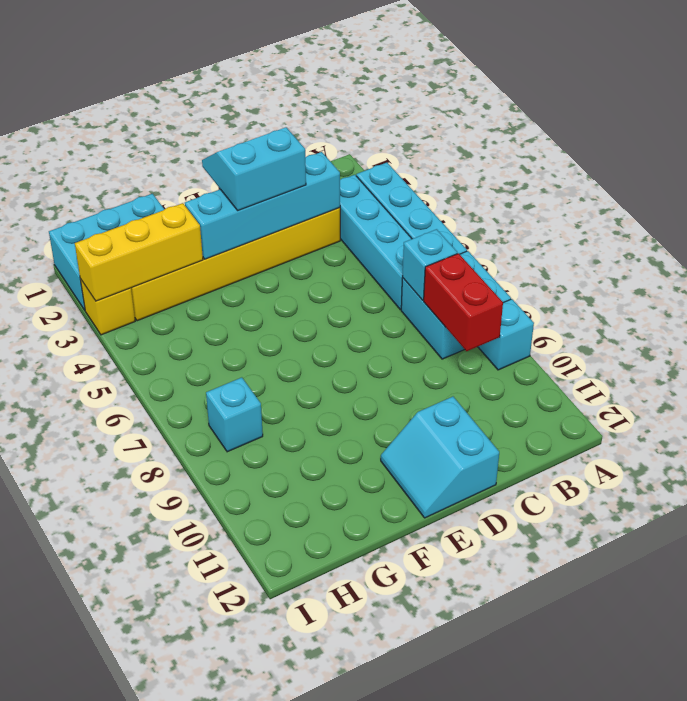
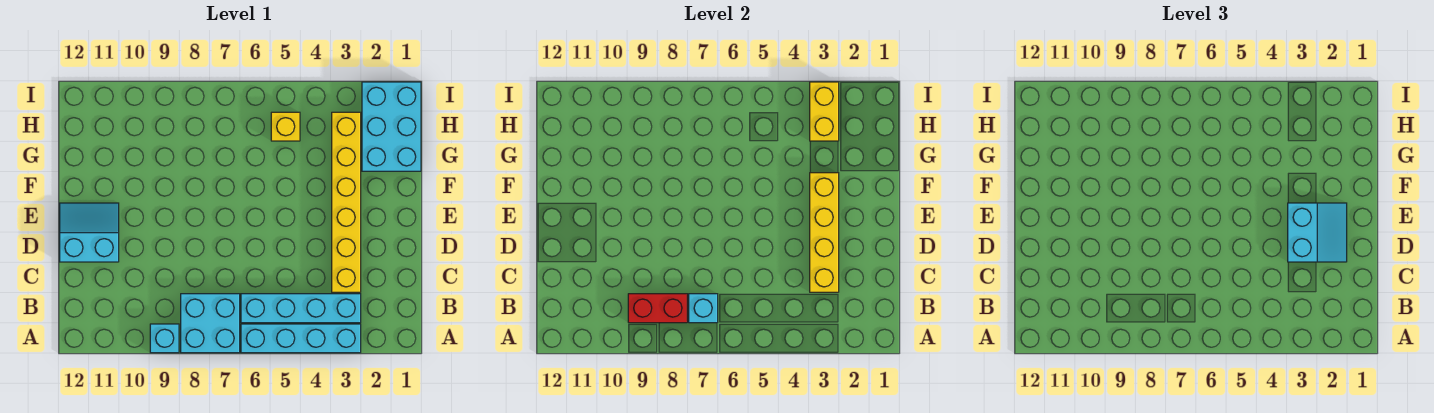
cyan brick C3:F3 level 2 -> yellow brick C3:F3 level 2
yellow brick G3:I3 level 2 -> yellow brick H3:I3 level 2
cyan brick H8 level 1 -> none
yellow brick I3 level 1 -> yellow brick H5 level 1

